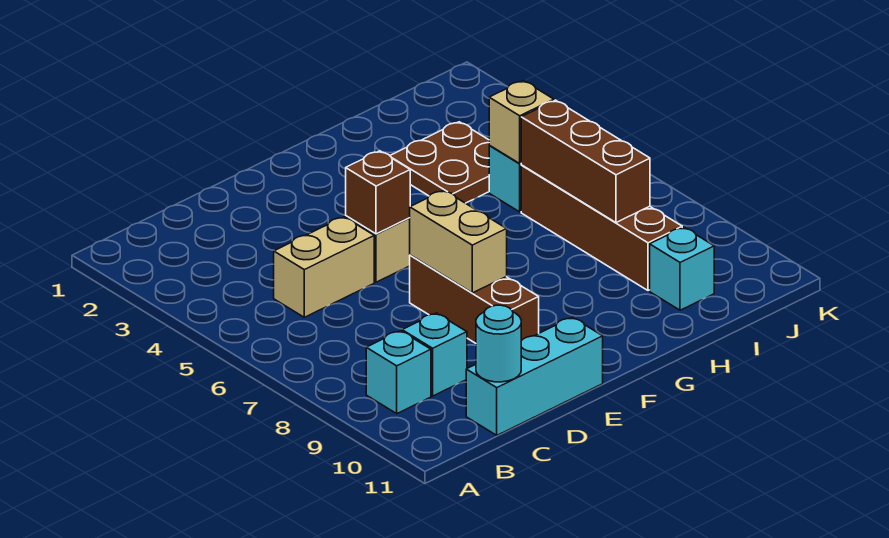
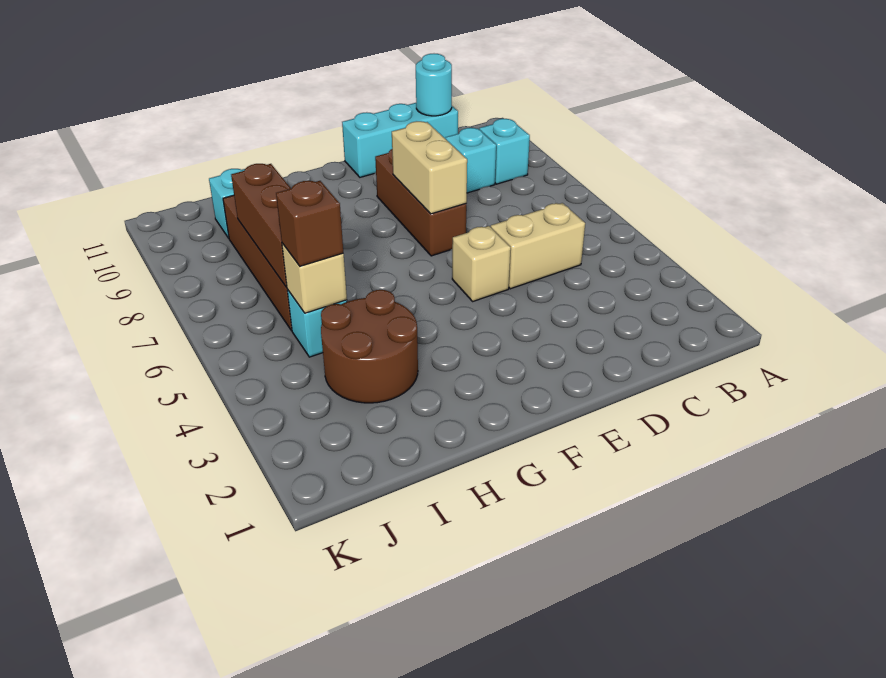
brown brick E5 level 2 -> brown brick I5 level 3
brown plate H3:I4 level 1 -> brown round brick H3:I4 level 1

